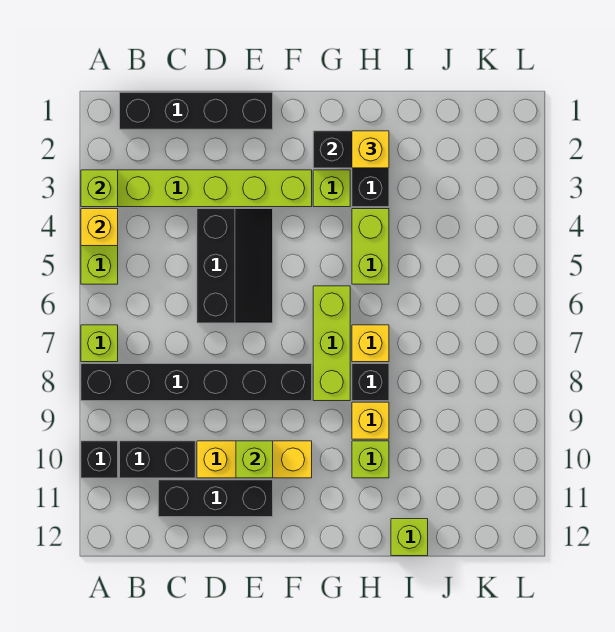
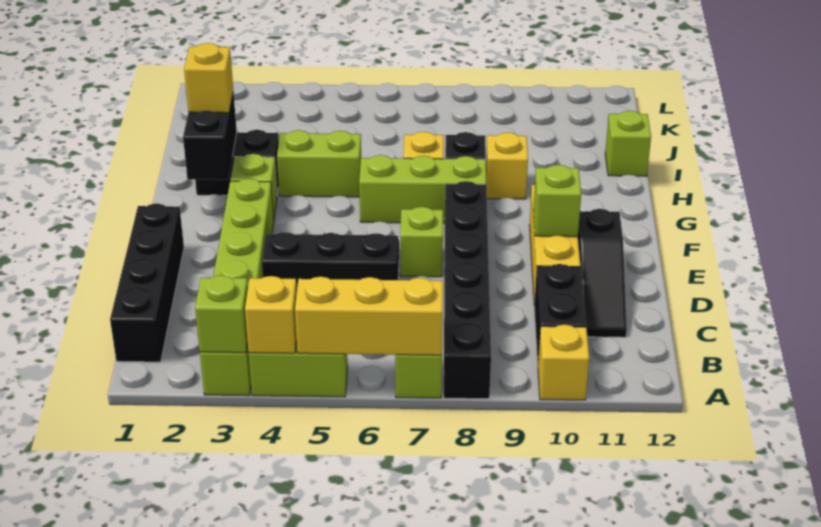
none -> yellow brick A5:A7 level 2
black brick A10 level 1 -> yellow brick A10 level 1
black brick C11:E11 level 1 -> black slope C11:E11 level 1 top E
lime brick H10 level 1 -> lime brick E7 level 1

